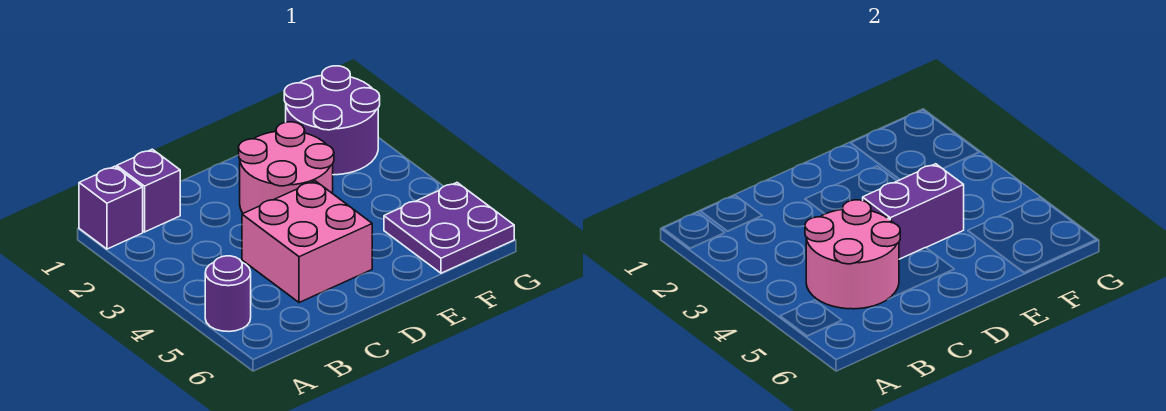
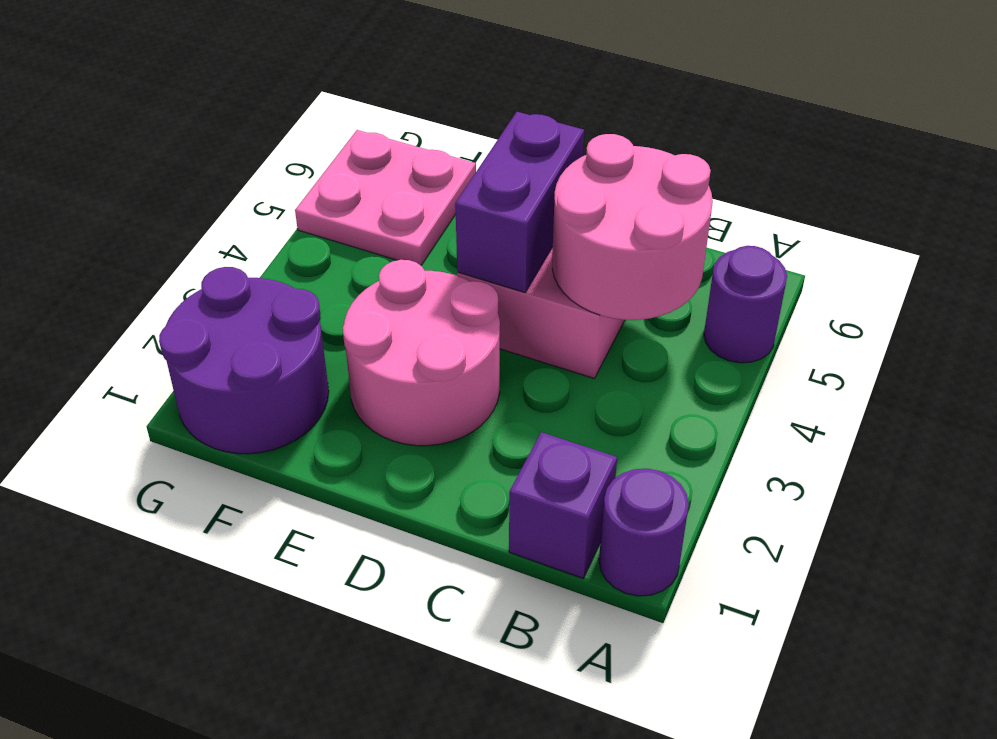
purple brick A1 level 1 -> purple round brick A1 level 1
purple brick D4:E4 level 2 -> purple brick D4:D5 level 2
purple plate F5:G6 level 1 -> pink plate F5:G6 level 1

